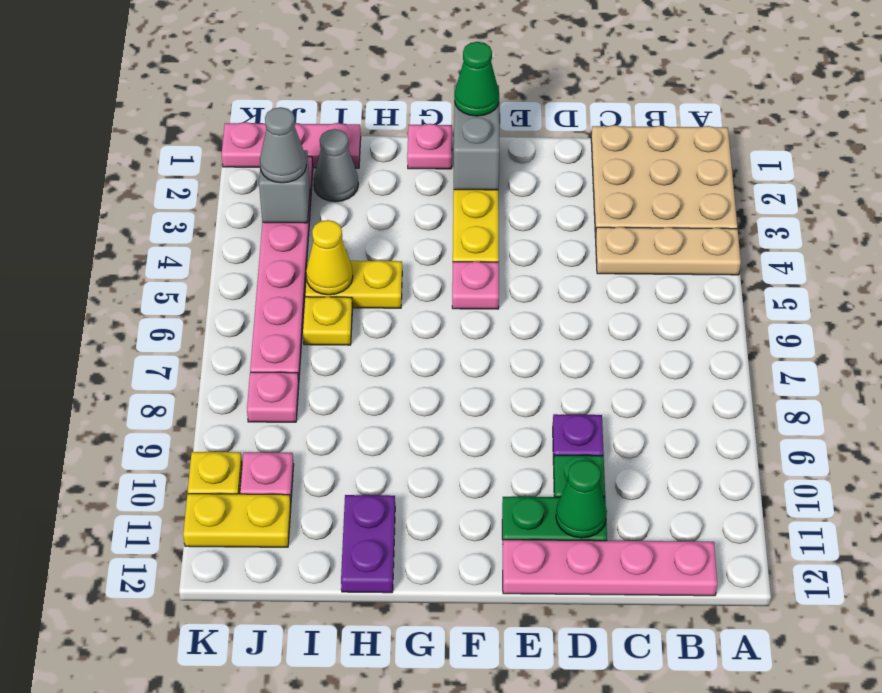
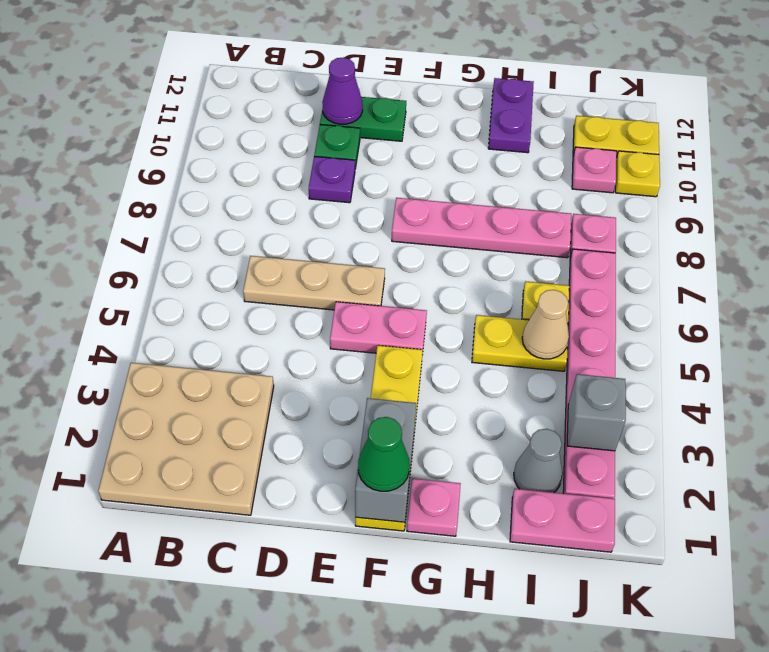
tan plate A4:C4 level 1 -> tan plate C6:E6 level 1
pink plate B12:E12 level 1 -> pink plate F8:I8 level 1
green cone D11 level 2 -> purple cone D11 level 2
pink plate F5 level 1 -> pink plate E5:F5 level 1
pink plate I1:K1 level 1 -> pink plate I1:J1 level 1
yellow cone I5 level 2 -> tan cone I5 level 2
grey cone J3 level 3 -> none

